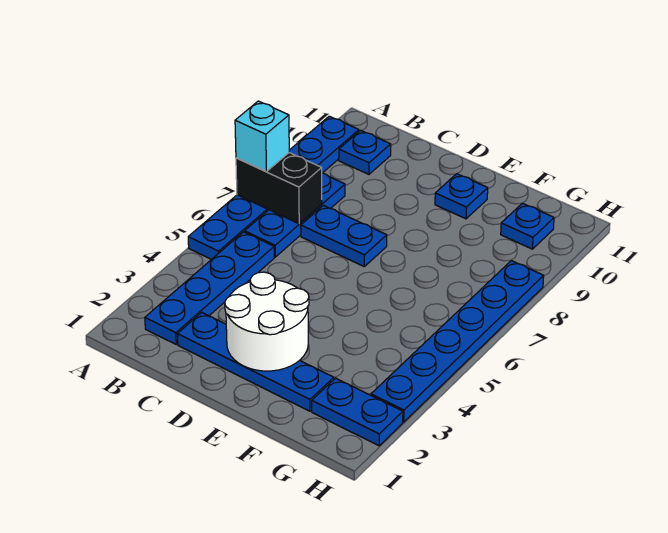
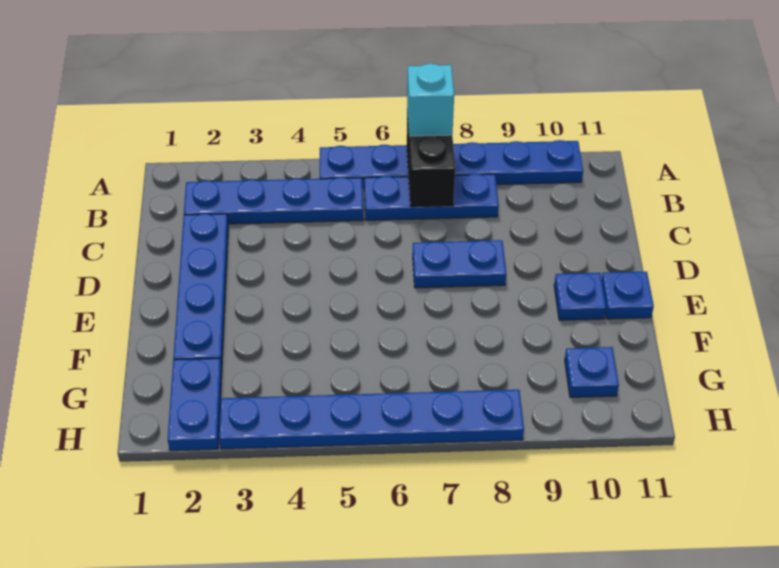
blue plate B10 level 1 -> blue plate E11 level 1
blue plate C7:D7 level 1 -> blue plate D7:D8 level 1
white round brick D2:E3 level 2 -> none

